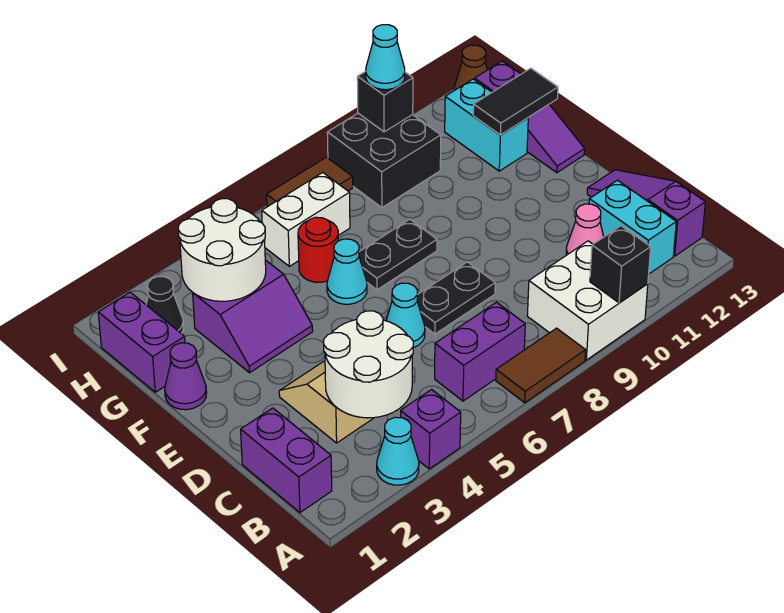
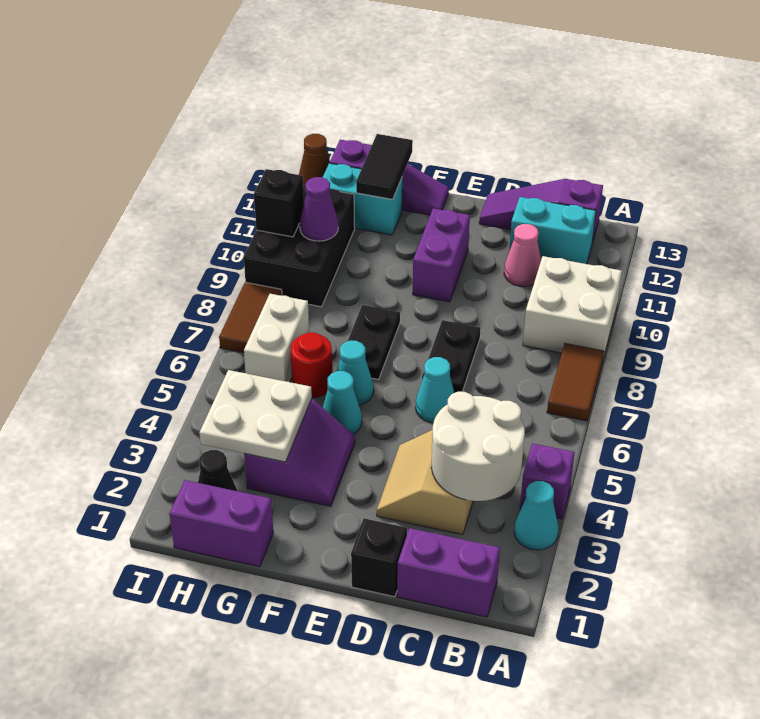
black brick A10 level 2 -> black brick D1 level 1
purple brick B6:B7 level 1 -> purple brick E10:E11 level 1
purple cone F1 level 1 -> purple cone H10 level 2
white round brick G3:H4 level 2 -> white plate G3:H4 level 2
black brick H9:I10 level 1 -> black brick H9:I11 level 1
cyan cone I10 level 3 -> cyan cone F5 level 1

